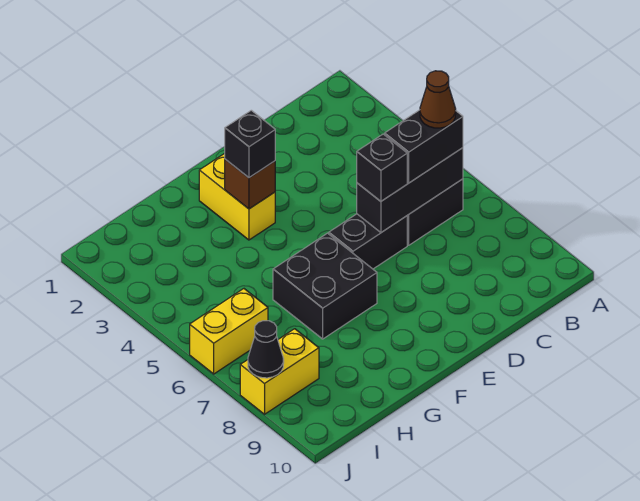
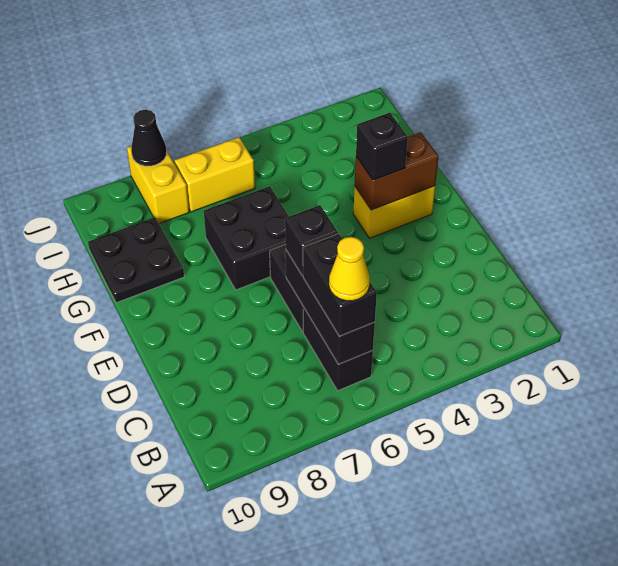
brown cone B6 level 4 -> yellow cone B6 level 4
brown brick F3 level 2 -> brown brick F2:F3 level 2
none -> black plate G9:H10 level 1
yellow brick I6:J6 level 1 -> yellow brick I6:I7 level 1

